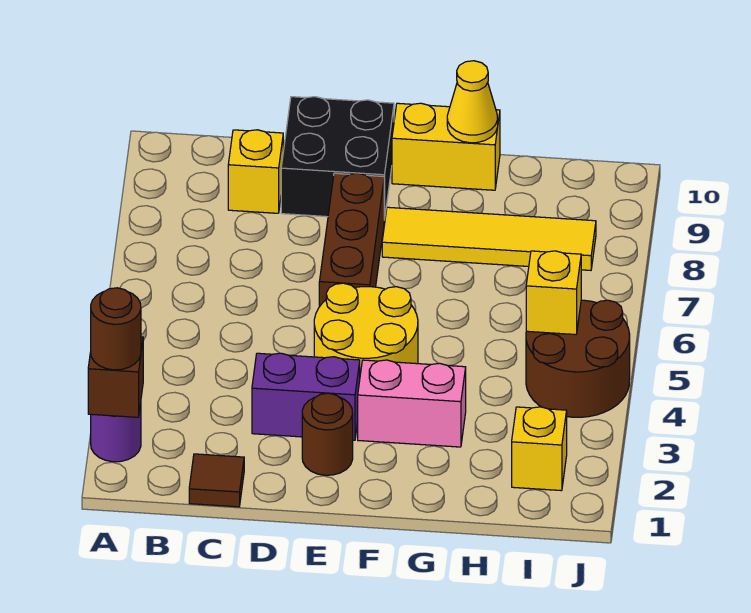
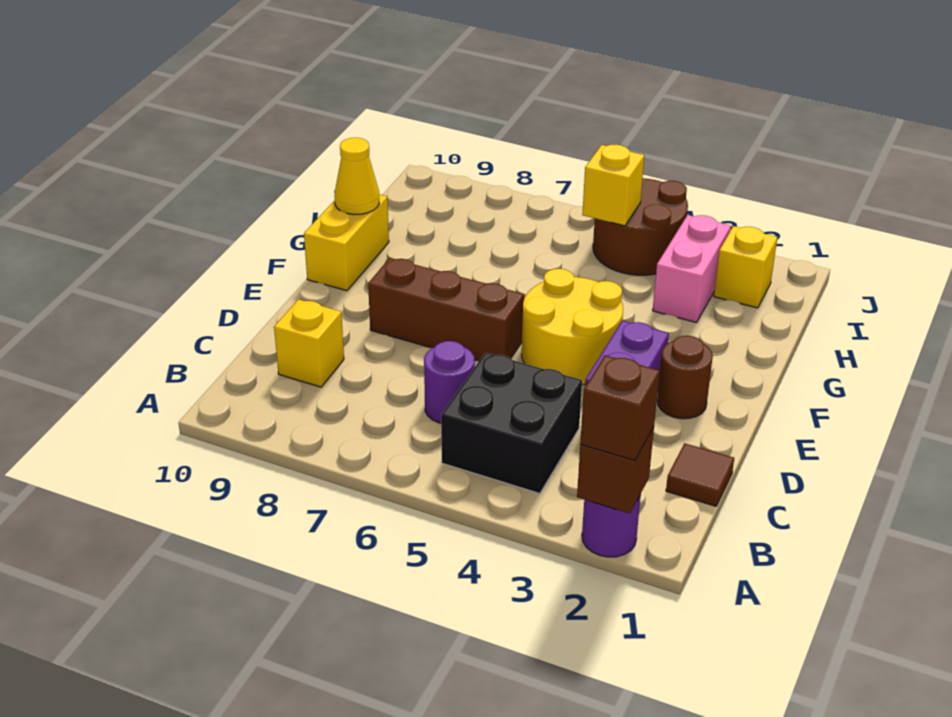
brown round brick A2 level 3 -> brown brick A2 level 3
none -> purple round brick C6 level 1
black brick D9:E10 level 1 -> black brick B4:C5 level 1
pink brick F3:G3 level 1 -> pink brick H3:I3 level 1
yellow tile F8:I8 level 1 -> none

